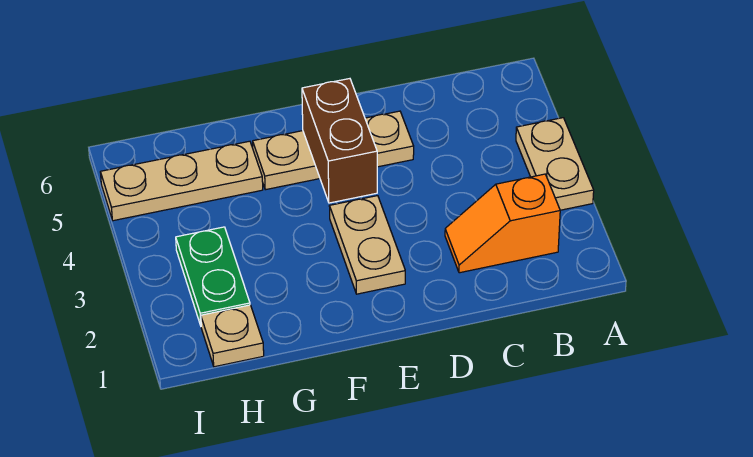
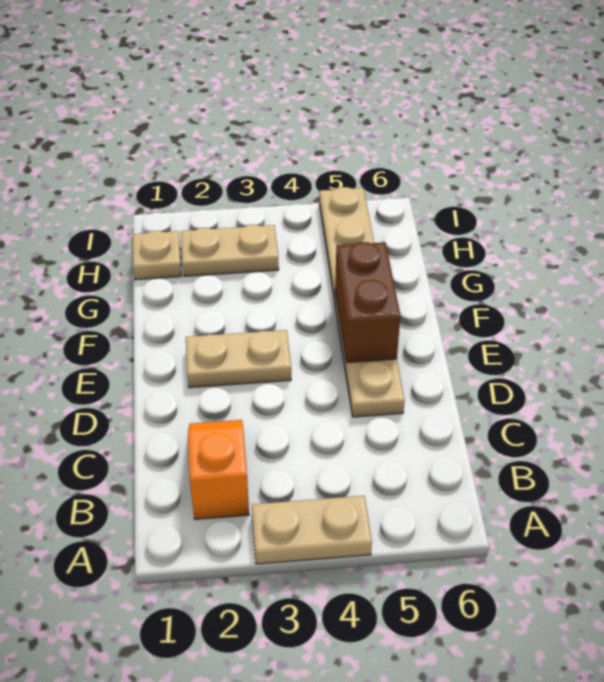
brown brick E4:E5 level 2 -> brown brick E5:F5 level 2
green plate H2:H3 level 1 -> tan plate H2:H3 level 1

